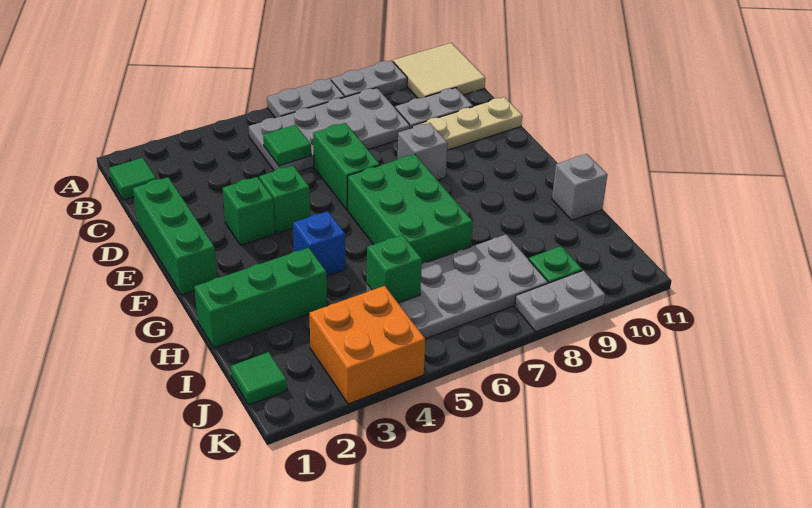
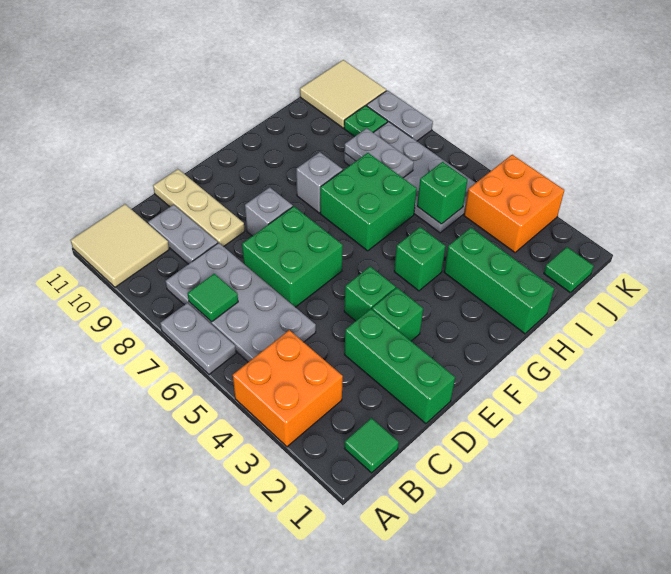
none -> orange brick A3:B4 level 1
grey plate A8:A9 level 1 -> grey plate I7:I8 level 2
green tile C5 level 2 -> green tile B7 level 2
green brick D1:F1 level 1 -> green brick D1:D3 level 1
green brick D6:E6 level 1 -> green brick D6:E7 level 1
green brick F6:H7 level 1 -> green brick G6:H7 level 1
blue brick G4 level 1 -> green brick G4 level 1
grey brick H11 level 1 -> grey brick G8 level 1
none -> tan tile J10:K11 level 1

